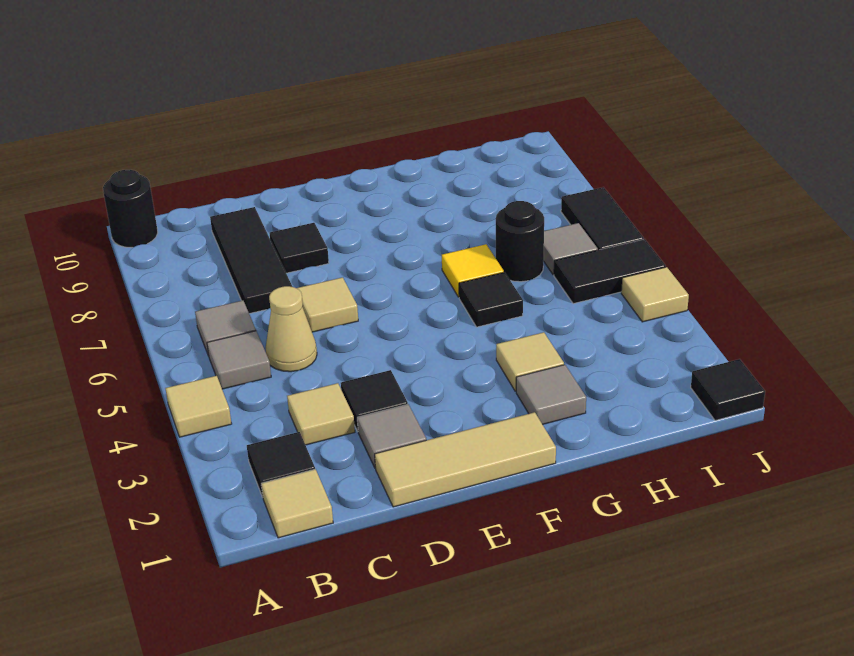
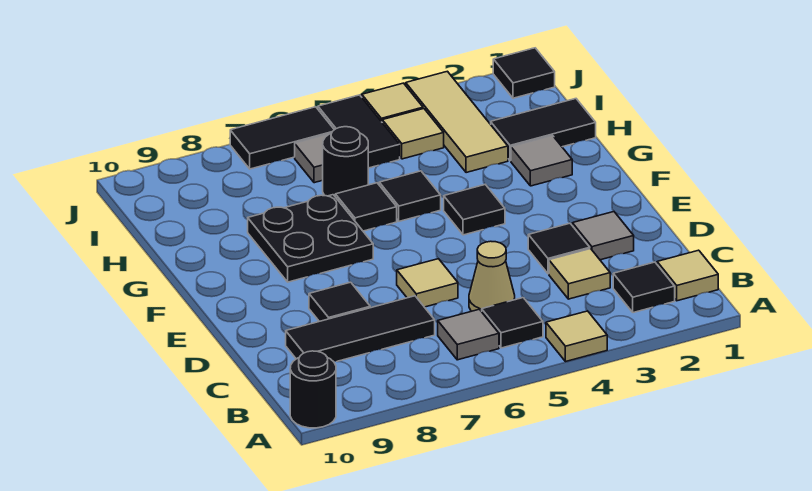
grey tile B5 level 1 -> black tile B5 level 1
tan tile D1:F1 level 1 -> tan tile H3:J3 level 1
none -> black tile F4 level 1
none -> black plate F7:G8 level 1
tan tile G3 level 1 -> tan tile I4 level 1
yellow tile G6 level 1 -> black tile G6 level 1
none -> black tile H1:H2 level 1

